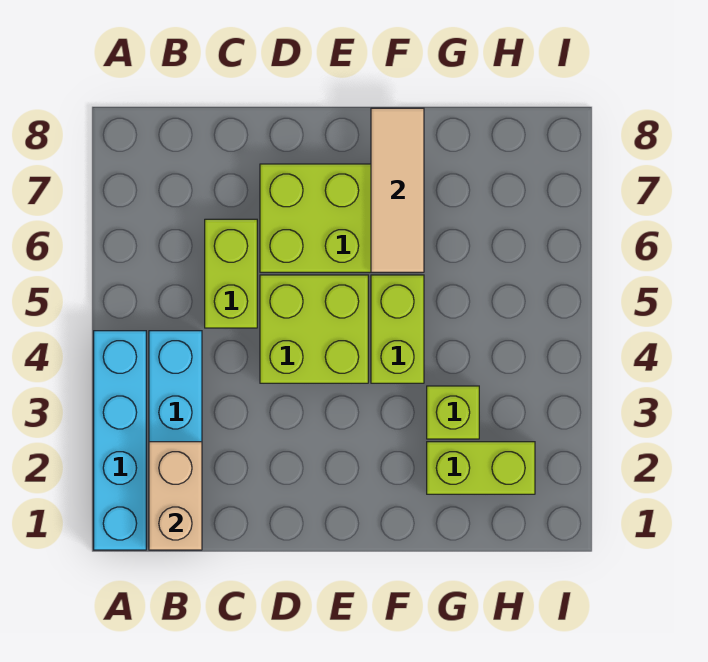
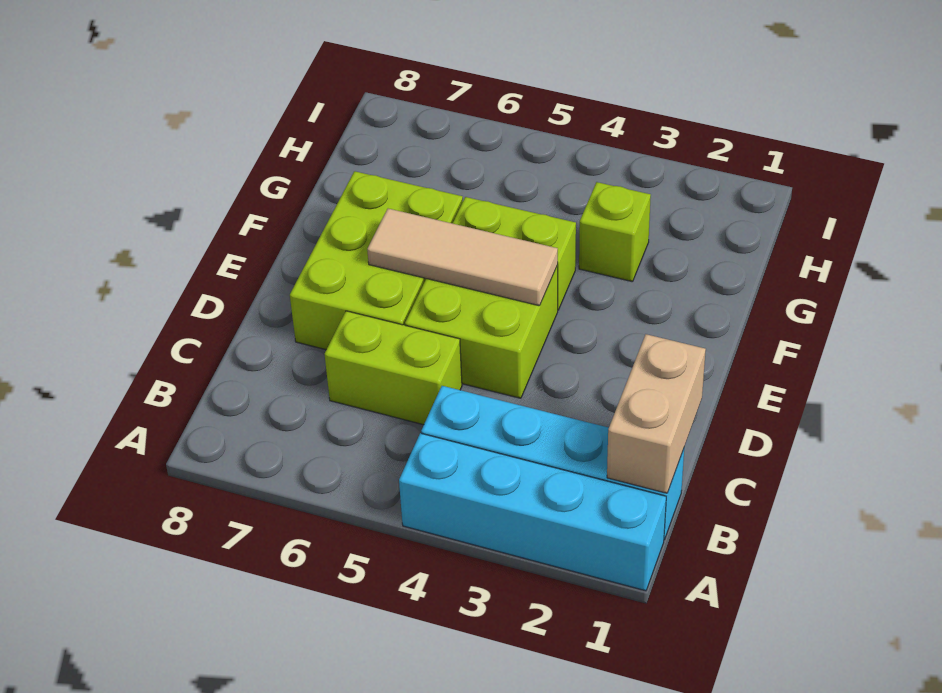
tan brick B1:B2 level 2 -> tan brick B1:C1 level 2
tan tile F6:F8 level 2 -> tan tile E4:E6 level 2
lime brick G2:H2 level 1 -> none

